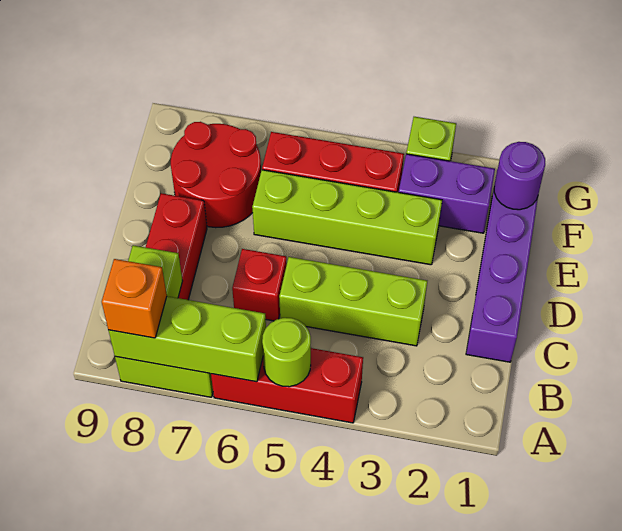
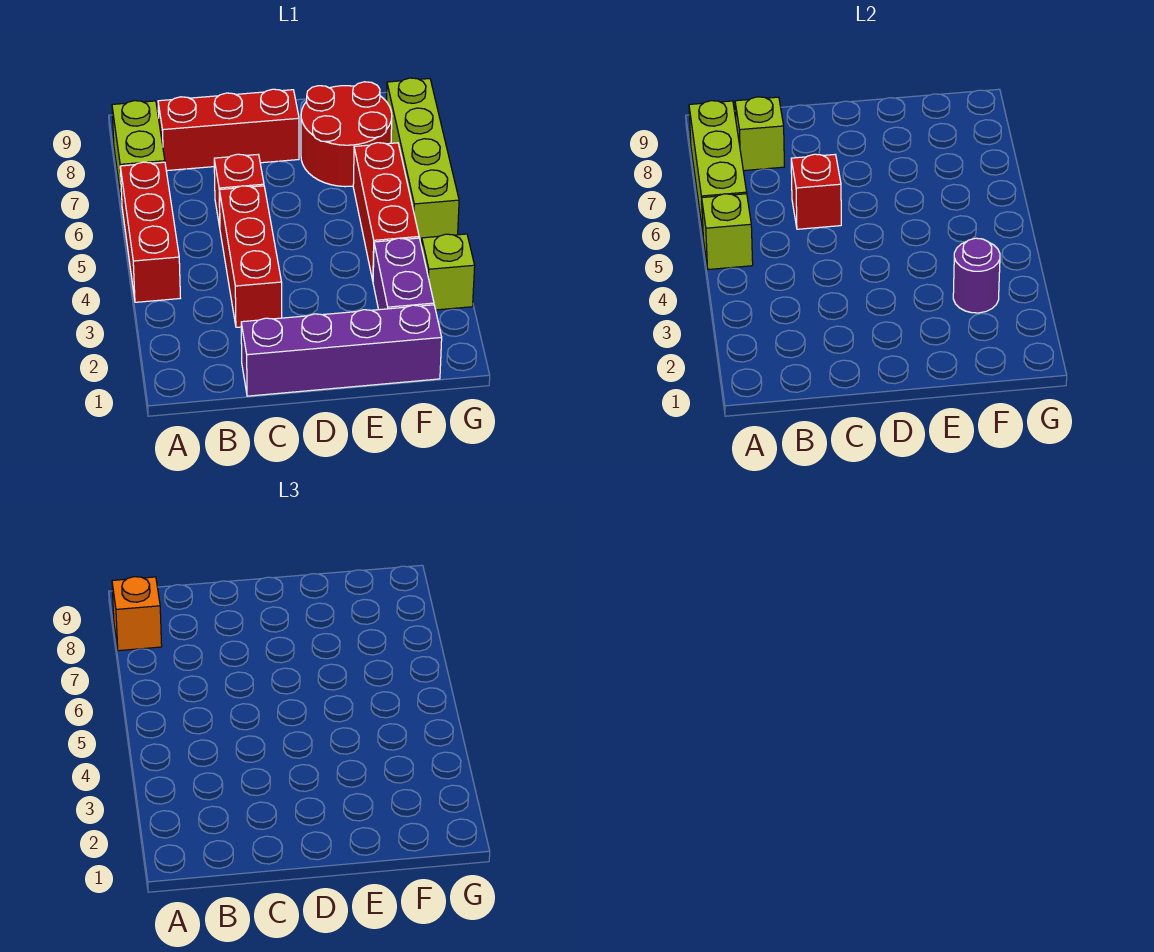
lime round brick A5 level 2 -> lime brick A5 level 2
lime brick C3:C5 level 1 -> red brick C3:C5 level 1
none -> red brick C6 level 2
lime brick E3:E6 level 1 -> lime brick G5:G8 level 1
purple round brick F1 level 2 -> purple round brick F3 level 2

